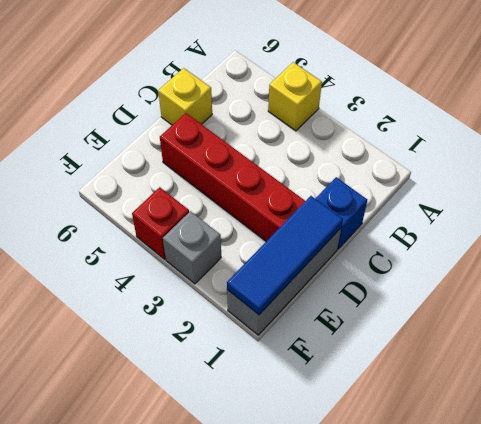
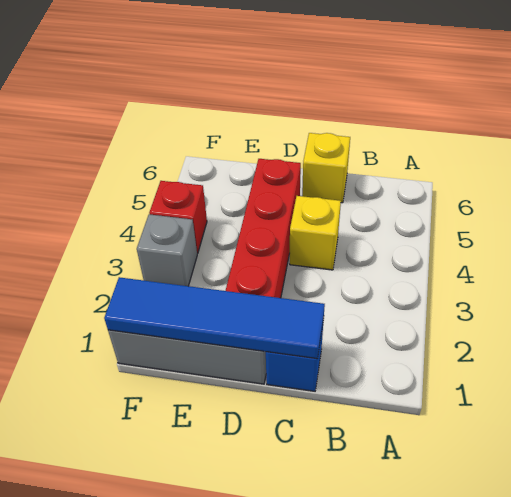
yellow brick A4 level 1 -> yellow brick C4 level 1
blue tile D1:F1 level 2 -> blue tile C1:F1 level 2

